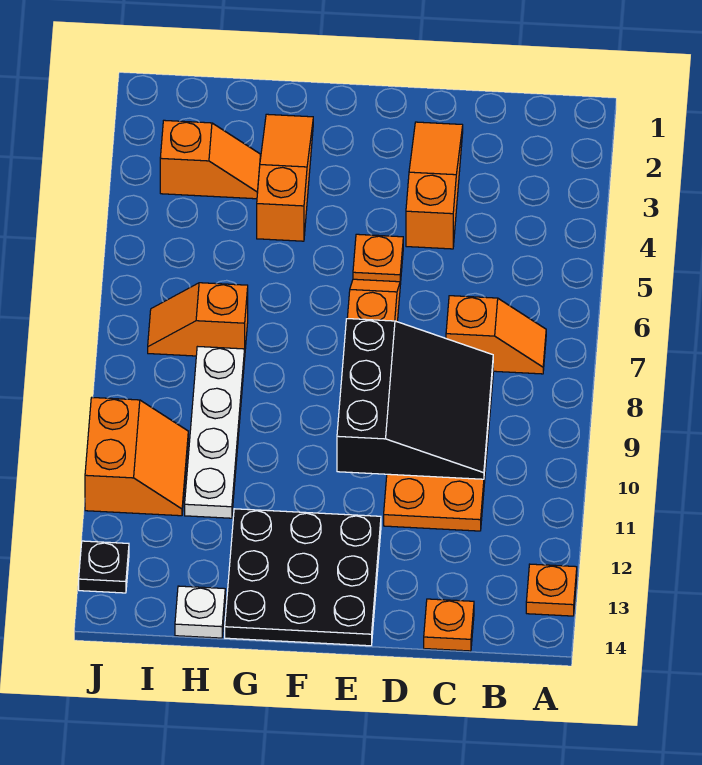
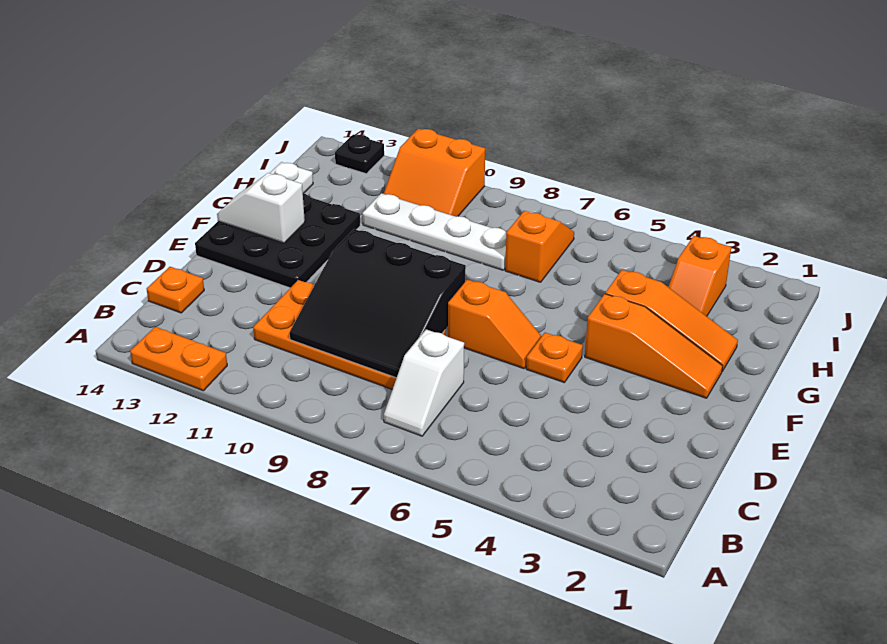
orange plate A13 level 1 -> orange plate A12:A13 level 1
orange slope B7:C7 level 1 top C -> white slope B7:C7 level 1 top C
orange slope D2:D4 level 1 top 4 -> orange slope F2:F4 level 1 top 4
none -> white slope F13:F14 level 2 top 13

